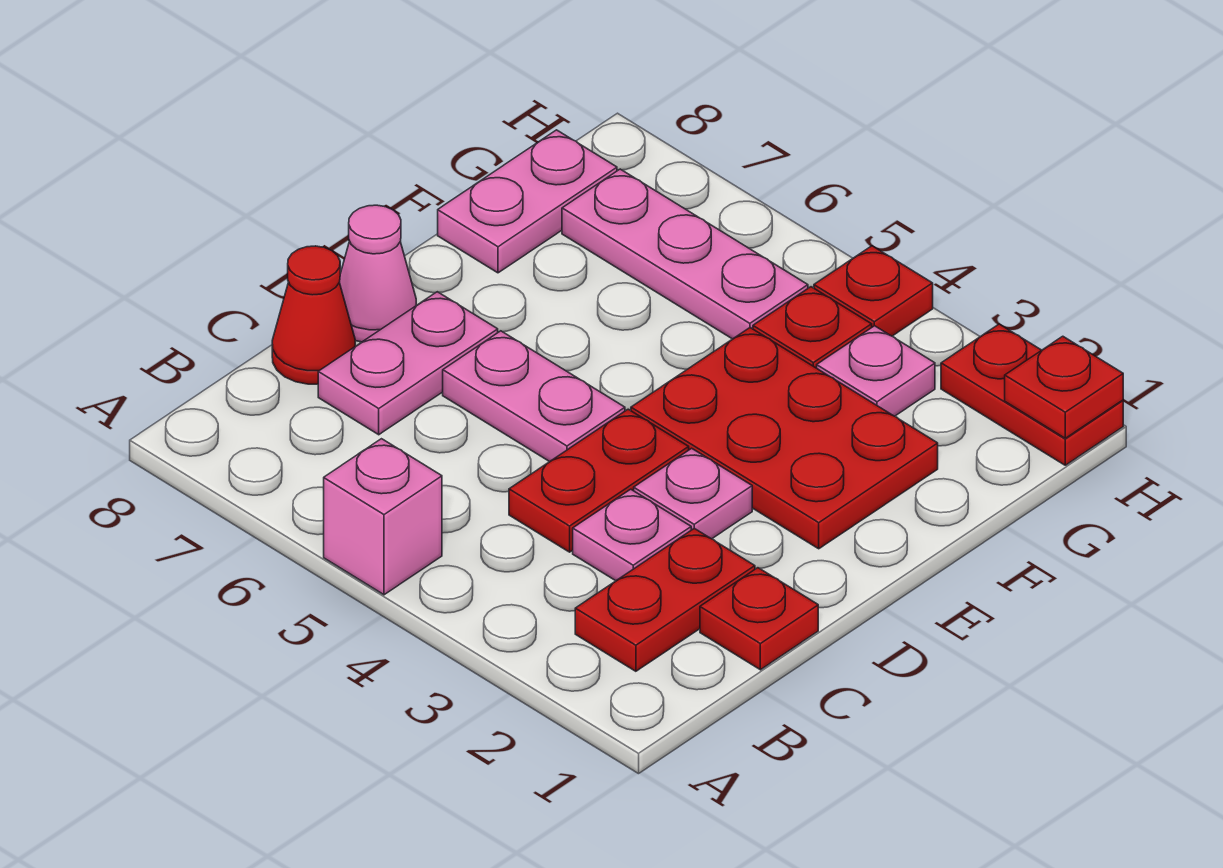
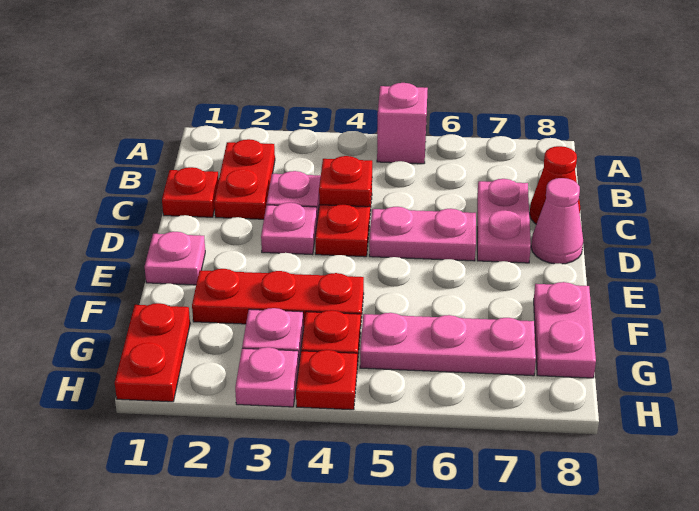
none -> pink plate E1 level 1
red plate E2:F4 level 1 -> red plate F2:F4 level 1
red plate H1:H2 level 1 -> red plate G1:H1 level 1
red plate H1 level 2 -> red plate C4 level 2
none -> pink plate H3 level 1

